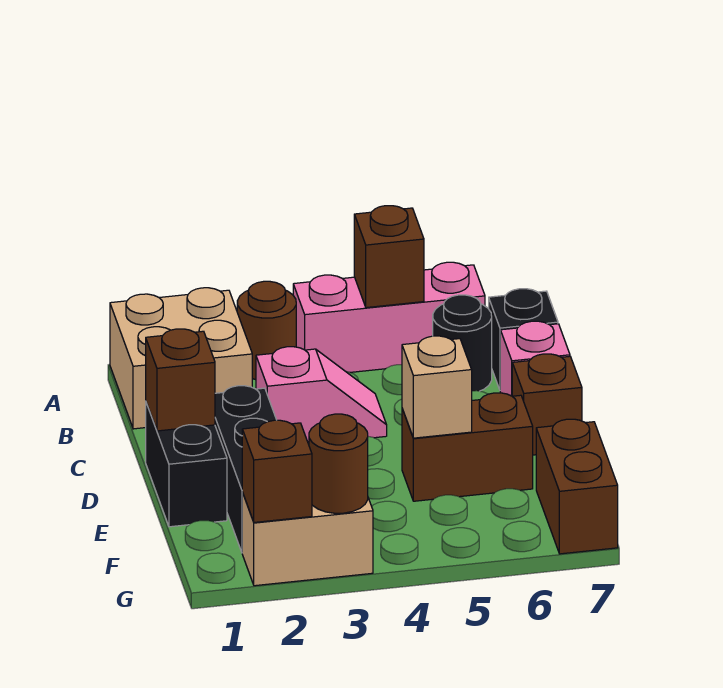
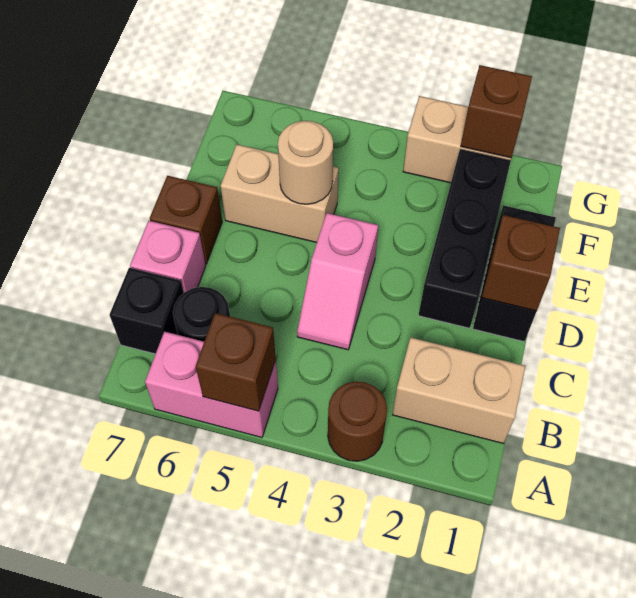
tan brick A1:B2 level 1 -> tan brick B1:B2 level 1
pink brick A4:A6 level 1 -> pink brick A5:A6 level 1
pink slope C3:C4 level 1 top 3 -> pink slope C4:D4 level 1 top D
brown brick E5:E6 level 1 -> tan brick E5:E6 level 1
tan brick E5 level 2 -> tan round brick E5 level 2
brown brick F7:G7 level 1 -> none
brown round brick G3 level 2 -> none

